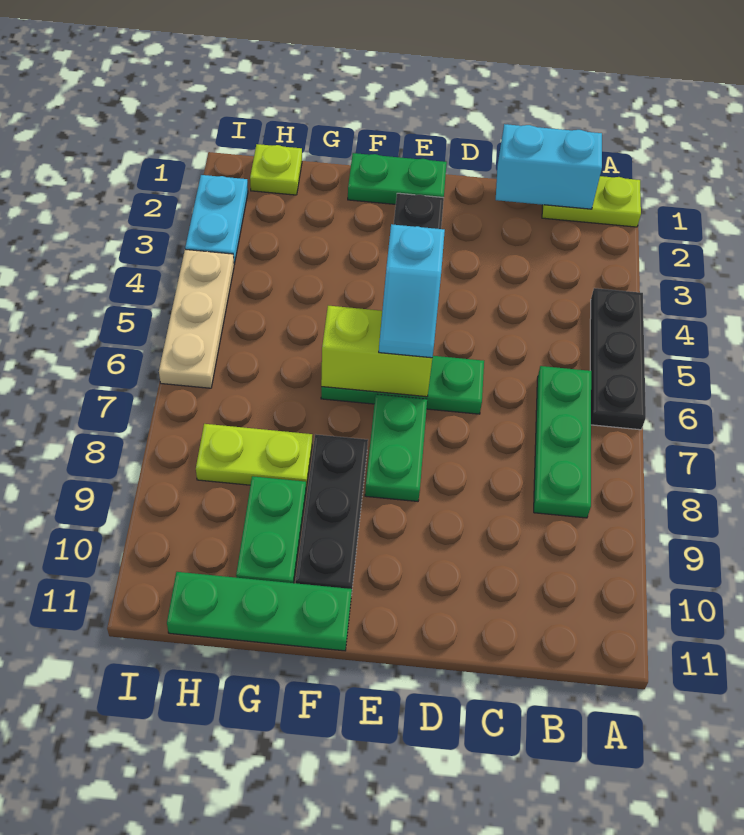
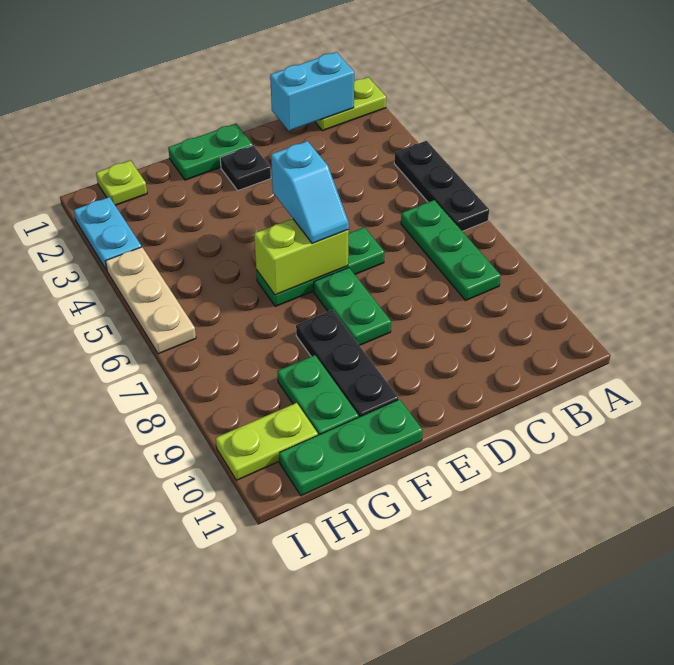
lime plate G8:H8 level 1 -> lime plate H10:I10 level 1

